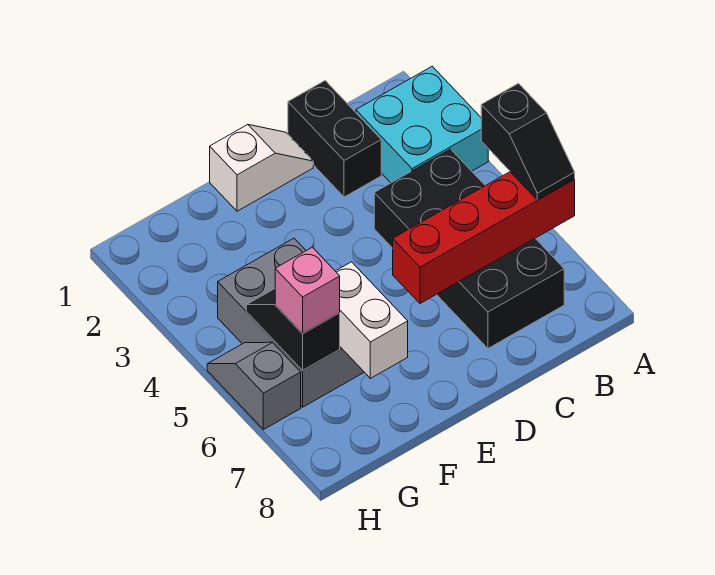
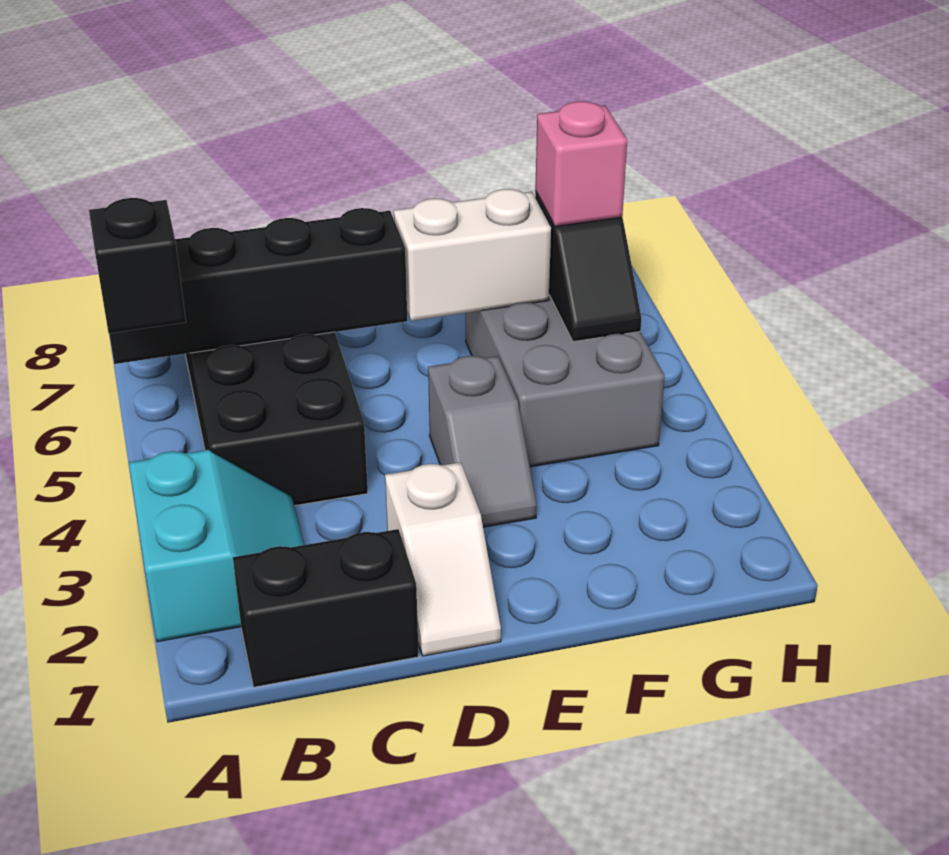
cyan brick A2:B3 level 1 -> cyan slope A2:B3 level 1 top A
red brick A6:D6 level 2 -> black brick A6:D6 level 2
black brick C1:C2 level 1 -> black brick B1:C1 level 1
white slope D1:E1 level 1 top E -> white slope D1:D2 level 1 top 2
white brick F6:F7 level 2 -> white brick E6:F6 level 2
grey slope H5:H6 level 1 top 6 -> grey slope E3:E4 level 1 top 4

